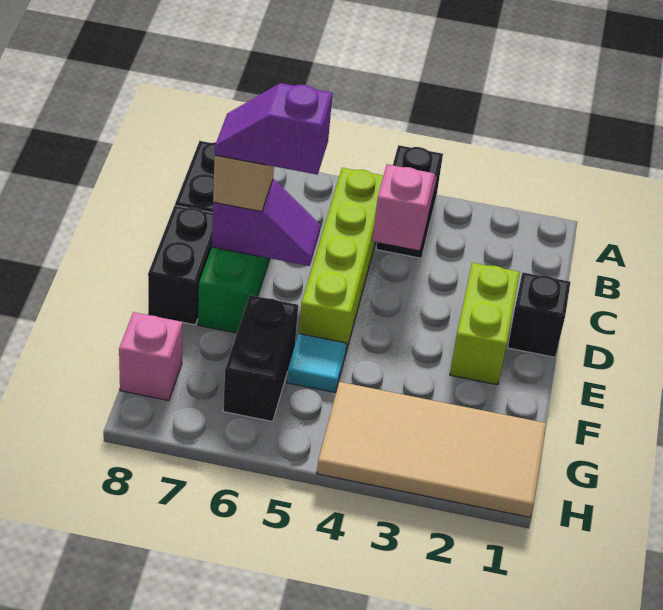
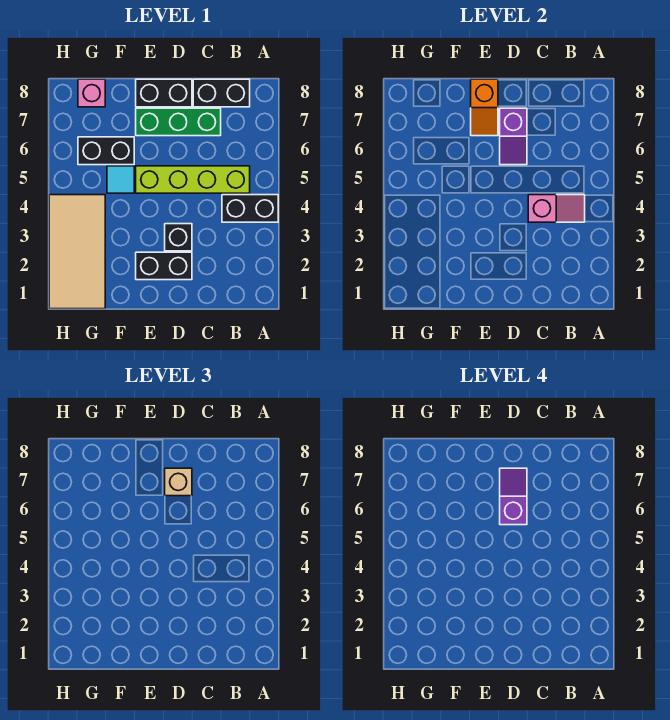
black brick D1 level 1 -> black brick D3 level 1
lime brick D2:E2 level 1 -> black brick D2:E2 level 1
none -> orange slope E7:E8 level 2 top 8

